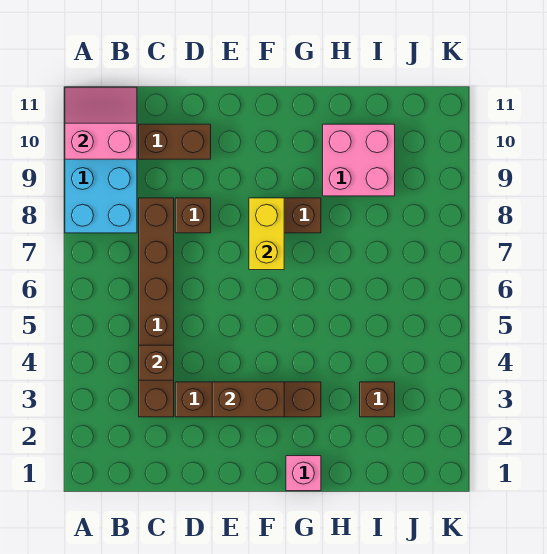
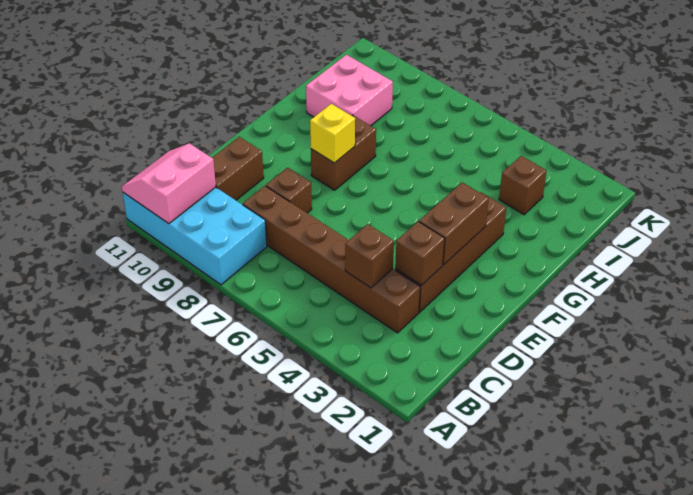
none -> brown brick D3 level 2
yellow brick F7:F8 level 2 -> yellow brick F8 level 2
pink brick G1 level 1 -> none

